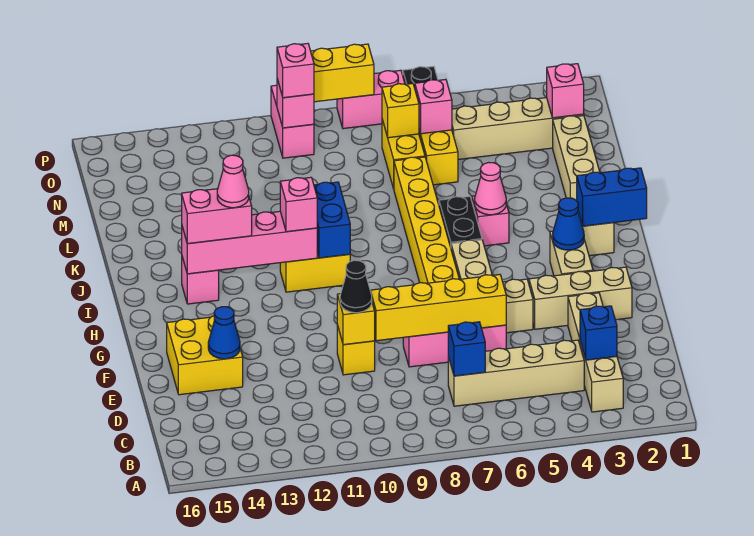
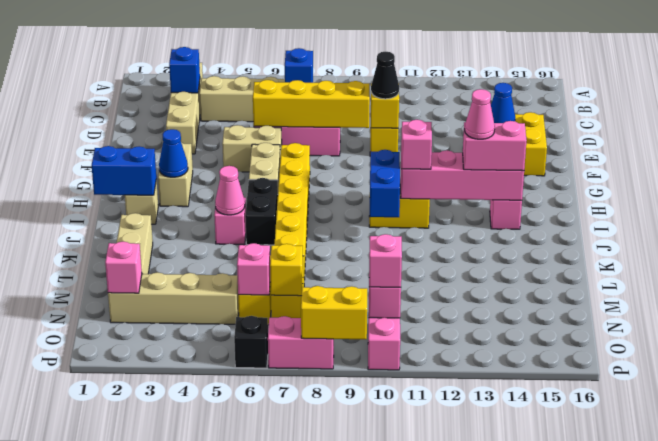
tan brick F2:F4 level 1 -> none

